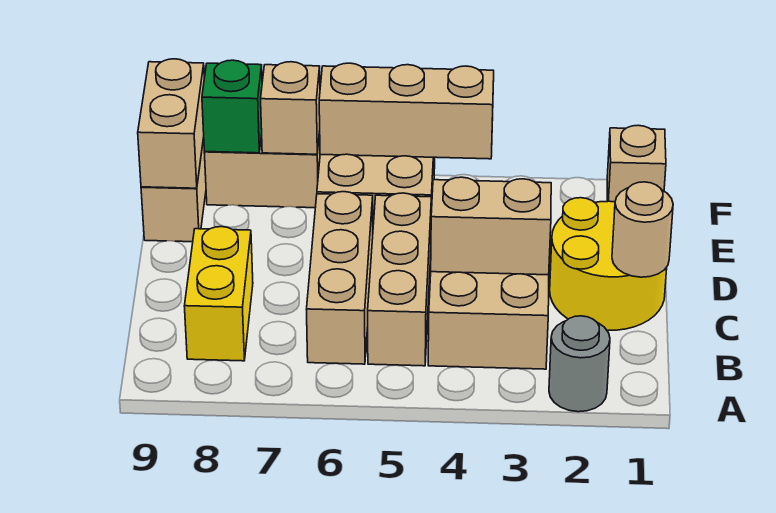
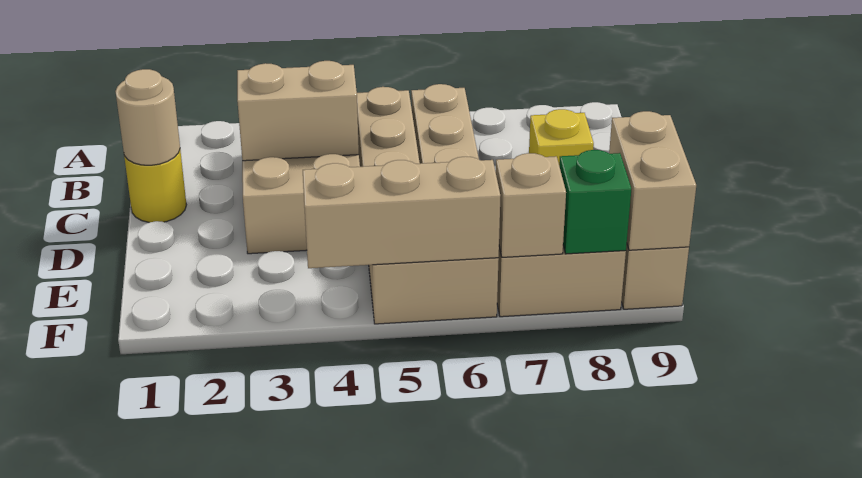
grey round brick A2 level 1 -> none
yellow brick B8:C8 level 1 -> yellow brick C8 level 1
yellow round brick C1:D2 level 1 -> yellow round brick C1 level 1
tan brick F1 level 1 -> none

